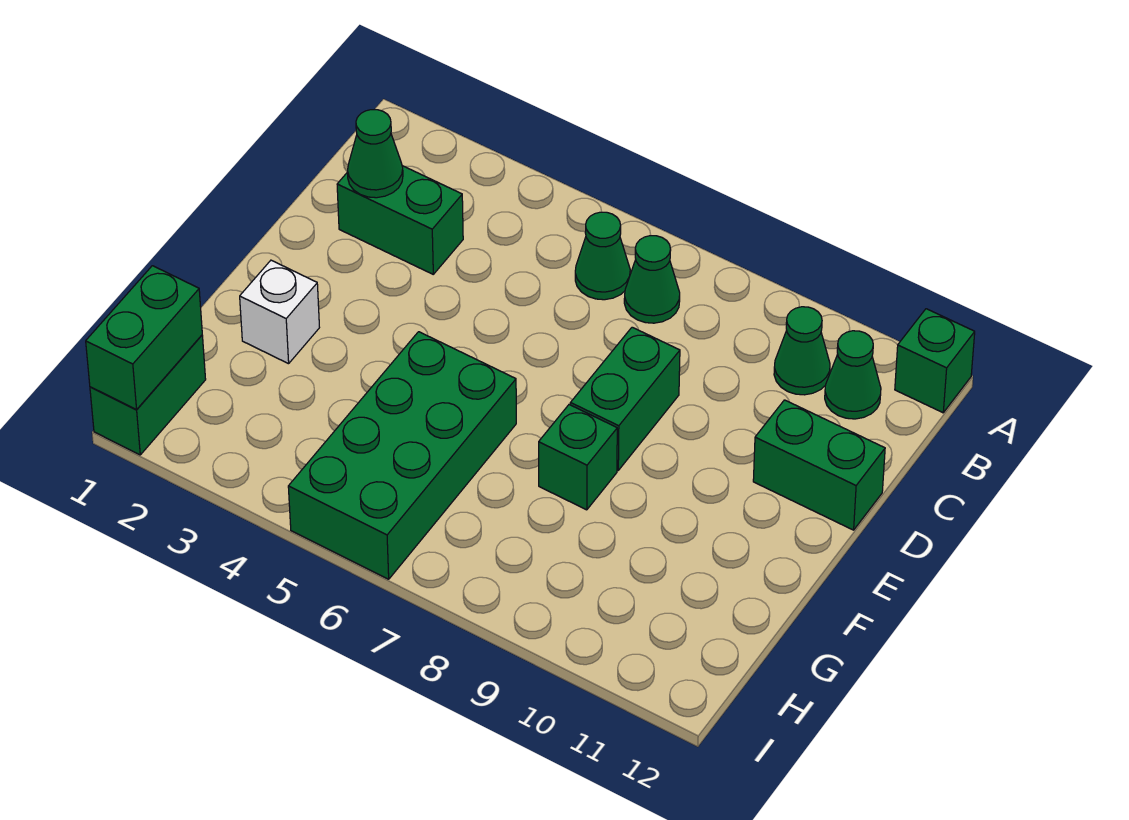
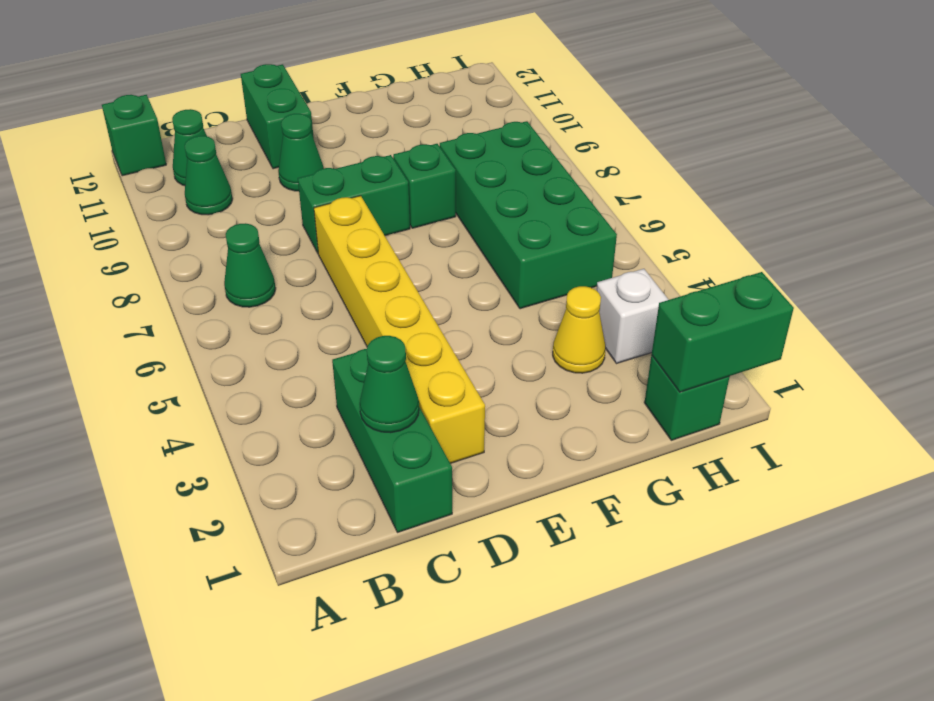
green cone B6 level 1 -> green cone D10 level 1
green brick C2:C3 level 1 -> green brick C1:C3 level 1
none -> yellow brick D2:D7 level 1
white brick F2 level 1 -> white brick H3 level 1
green brick F5:I6 level 1 -> green brick G5:H8 level 1
none -> yellow cone G3 level 1
green brick H1:I1 level 1 -> green brick H1 level 1

